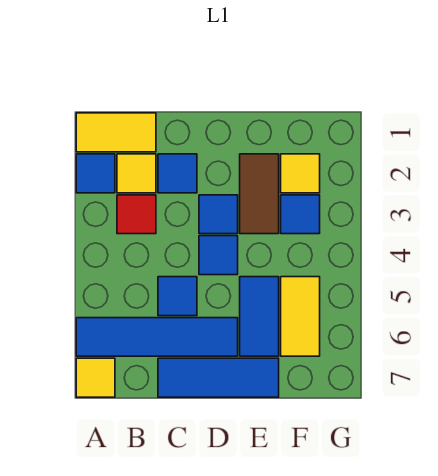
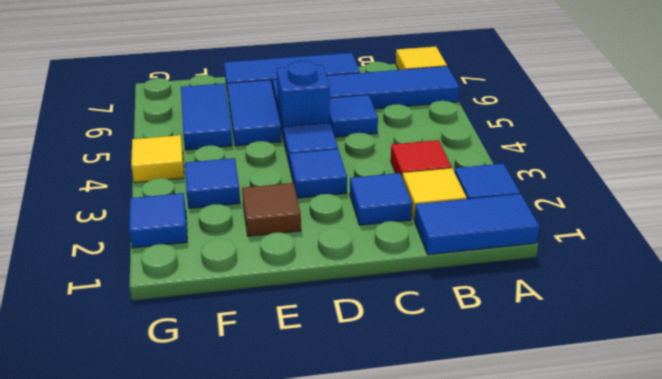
yellow tile A1:B1 level 1 -> blue tile A1:B1 level 1
none -> blue brick D5 level 1
brown tile E2:E3 level 1 -> brown tile E2 level 1
yellow tile F2 level 1 -> yellow tile G4 level 1
yellow tile F5:F6 level 1 -> blue tile F5:F6 level 1
none -> blue tile G2 level 1

